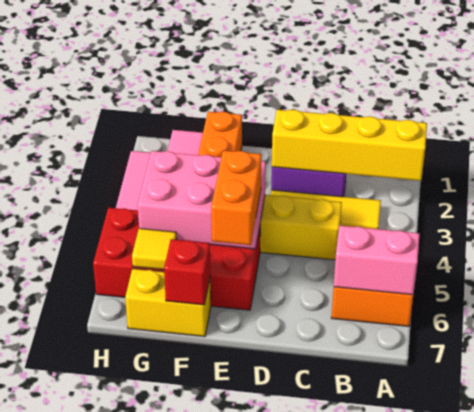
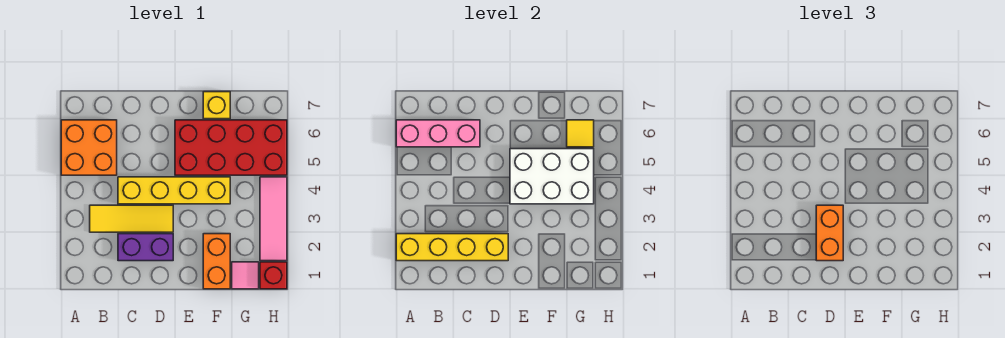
pink brick A6:B6 level 2 -> pink brick A6:C6 level 2
pink brick E4:G5 level 2 -> white brick E4:G5 level 2
orange brick E5:E6 level 3 -> orange brick D2:D3 level 3
yellow brick F7:G7 level 1 -> yellow brick F7 level 1
red brick F7 level 2 -> red brick H1 level 1

